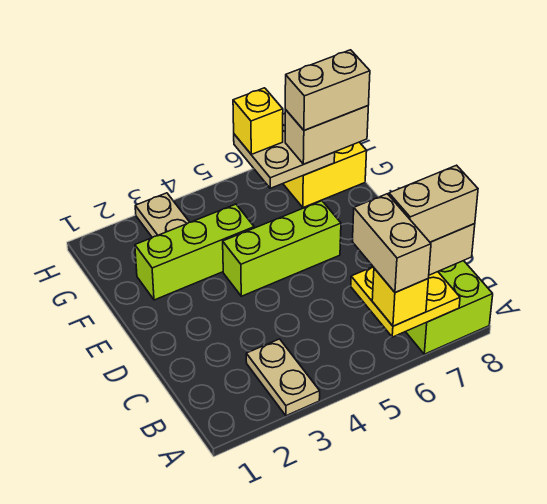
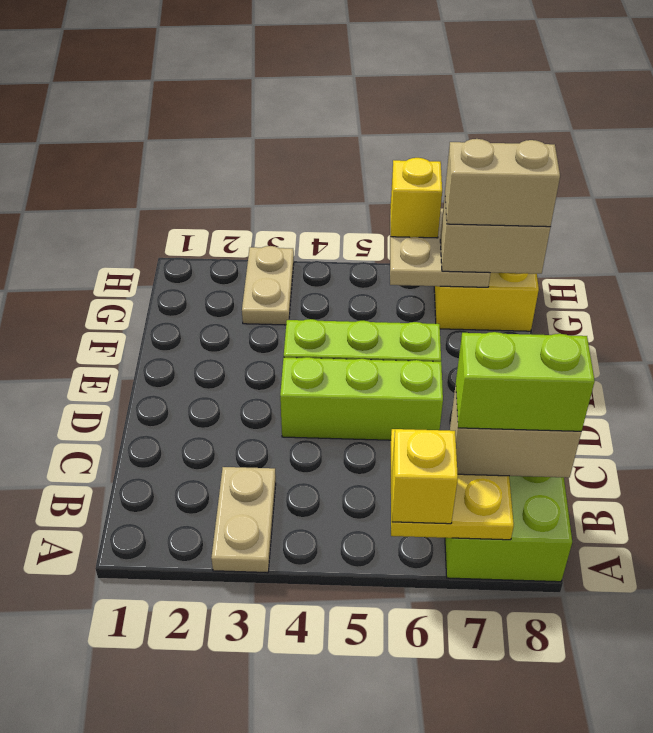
tan brick A6:B6 level 4 -> none
tan brick B7:B8 level 4 -> lime brick B7:B8 level 4
lime brick F2:F4 level 1 -> lime brick D4:D6 level 1

